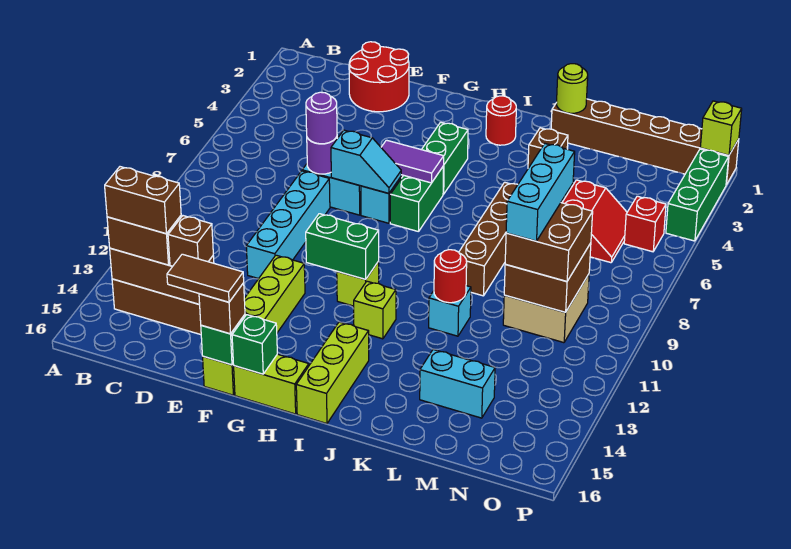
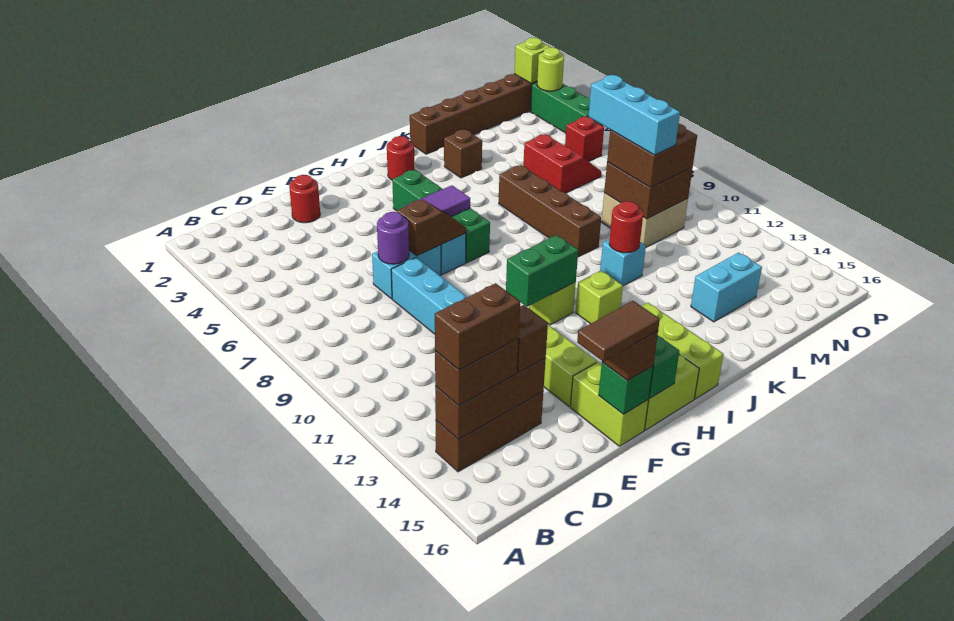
red round brick D1:E2 level 1 -> red round brick E2 level 1
purple round brick E7 level 3 -> none
cyan slope F7:G7 level 2 top F -> brown slope F7:G7 level 2 top F
lime round brick K1 level 2 -> lime round brick P2 level 2

